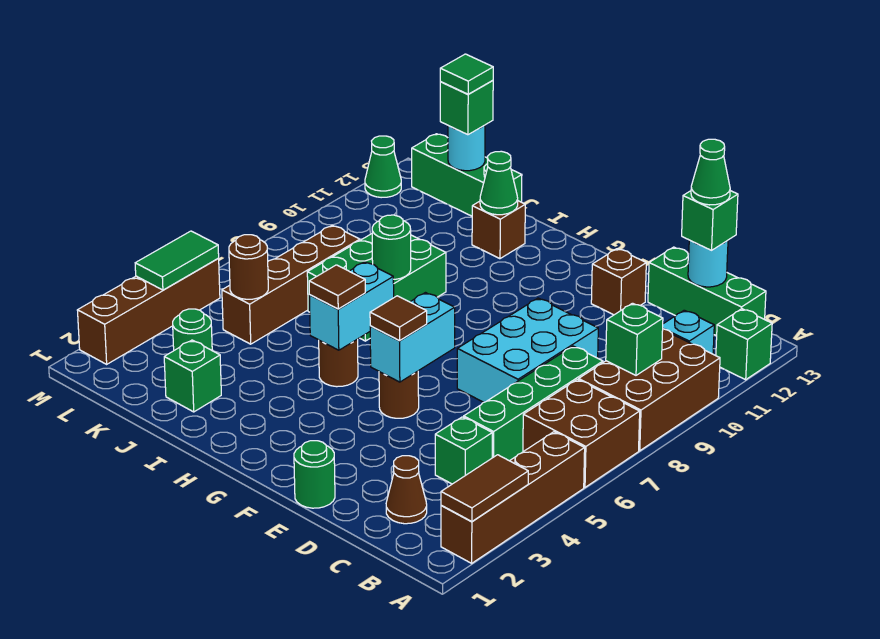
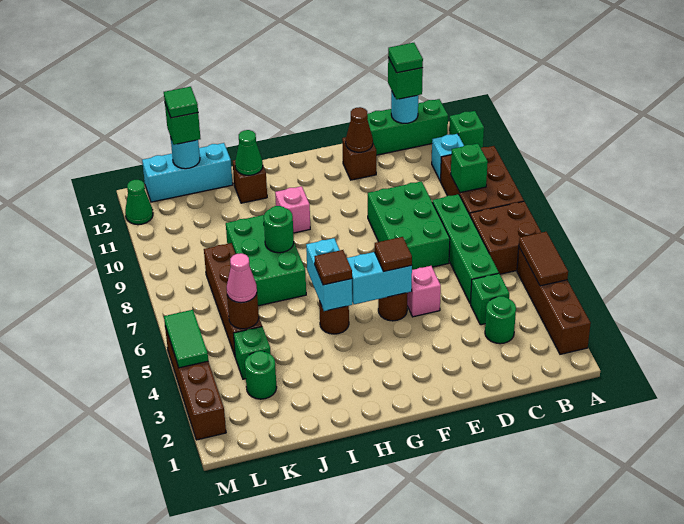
brown tile A2:A3 level 2 -> brown tile A4:A5 level 2
brown cone C2 level 1 -> brown cone E12 level 2
green cone C13 level 4 -> green tile C13 level 4
cyan brick D7:E9 level 1 -> green brick D7:E9 level 1
green round brick E1 level 1 -> green round brick C3 level 1
none -> pink brick E5 level 1
cyan brick F5:F6 level 2 -> cyan brick F5:G5 level 2
none -> pink brick H10 level 1
green brick J2 level 1 -> green brick K4 level 1
green brick J13:L13 level 1 -> cyan brick J13:L13 level 1
none -> pink cone K5 level 3

